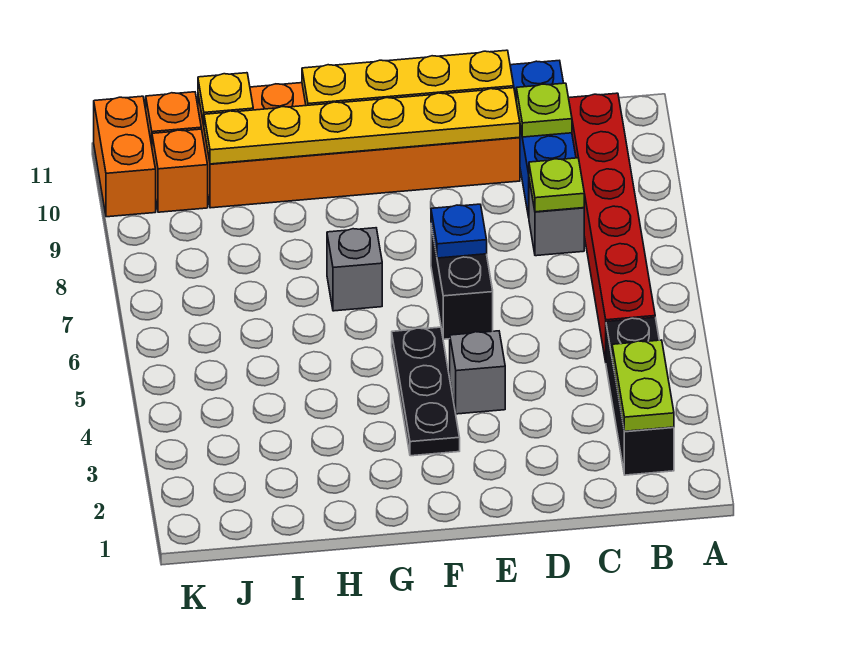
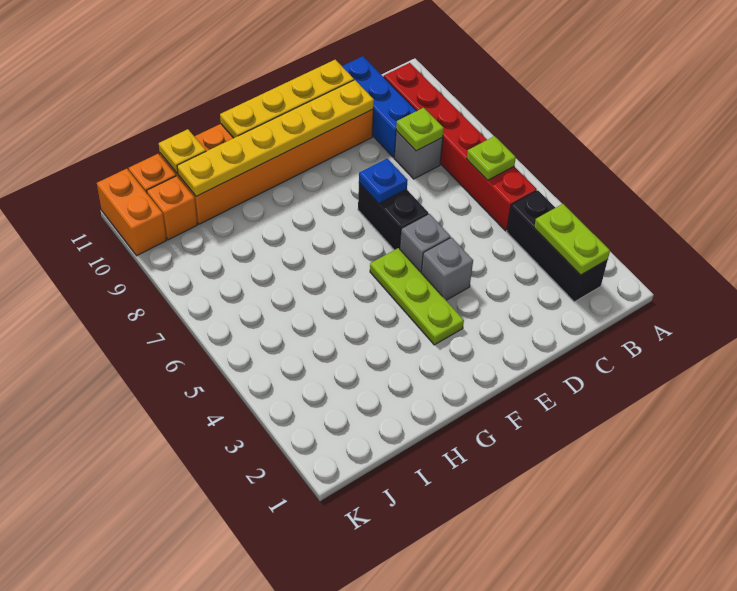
lime plate C10 level 2 -> lime plate B6 level 2
black plate F3:F5 level 1 -> lime plate F3:F5 level 1
grey brick G7 level 1 -> grey brick E5 level 1

